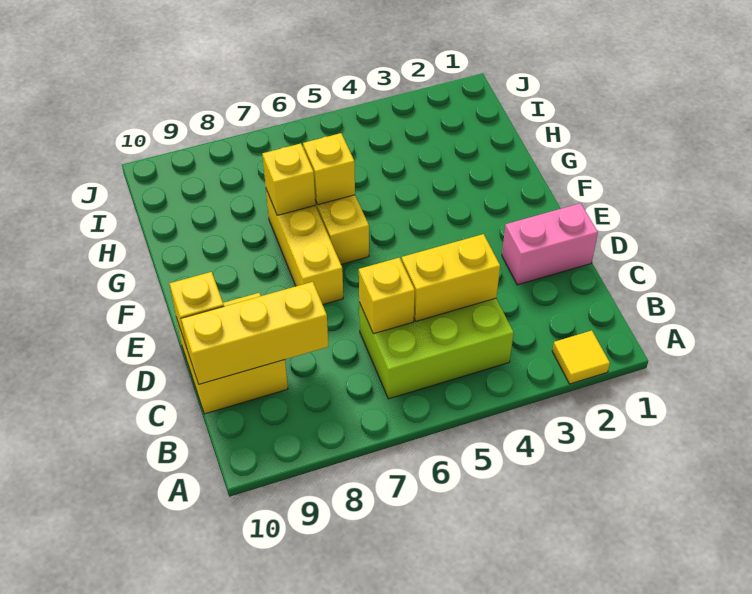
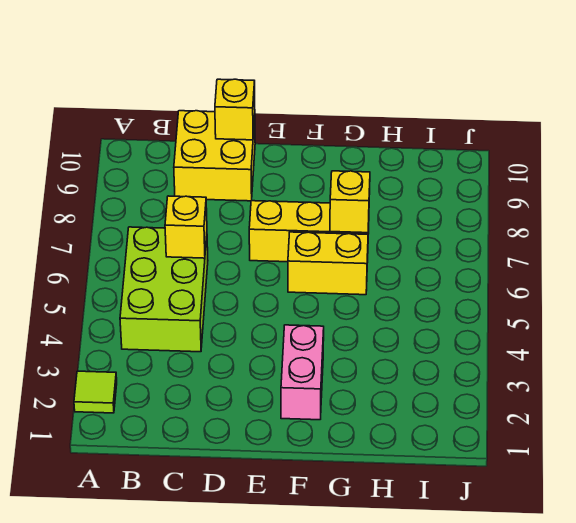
yellow tile A2 level 1 -> lime tile A2 level 1
yellow brick C4:C5 level 2 -> none
yellow brick C8:C10 level 2 -> none
pink brick D1:D2 level 1 -> pink brick F2:F3 level 1
yellow brick G6 level 2 -> none

